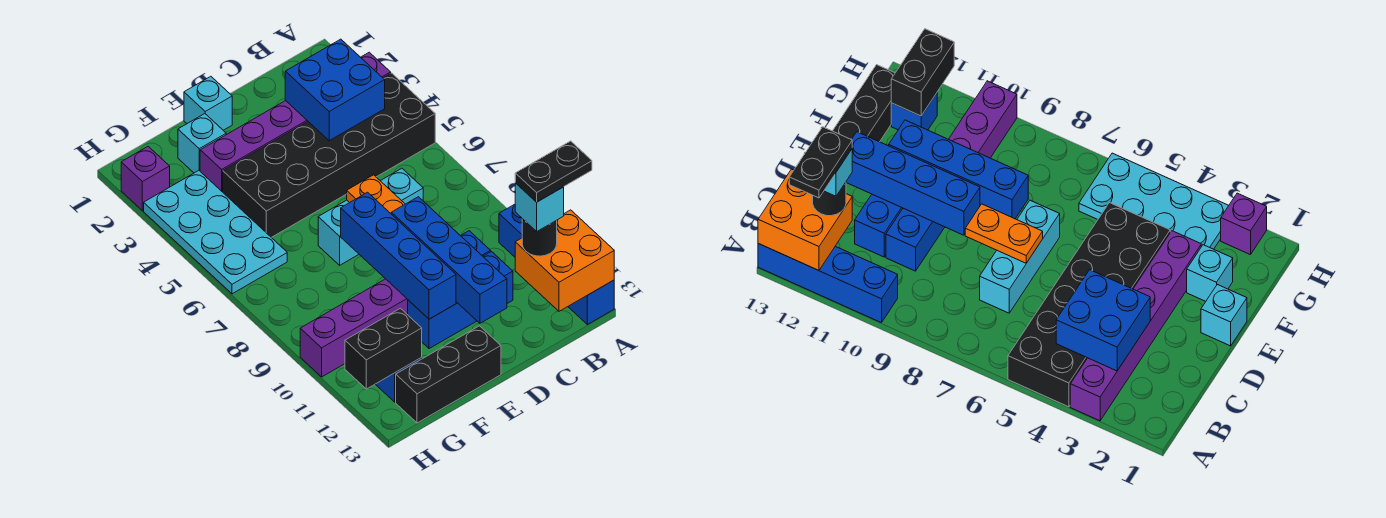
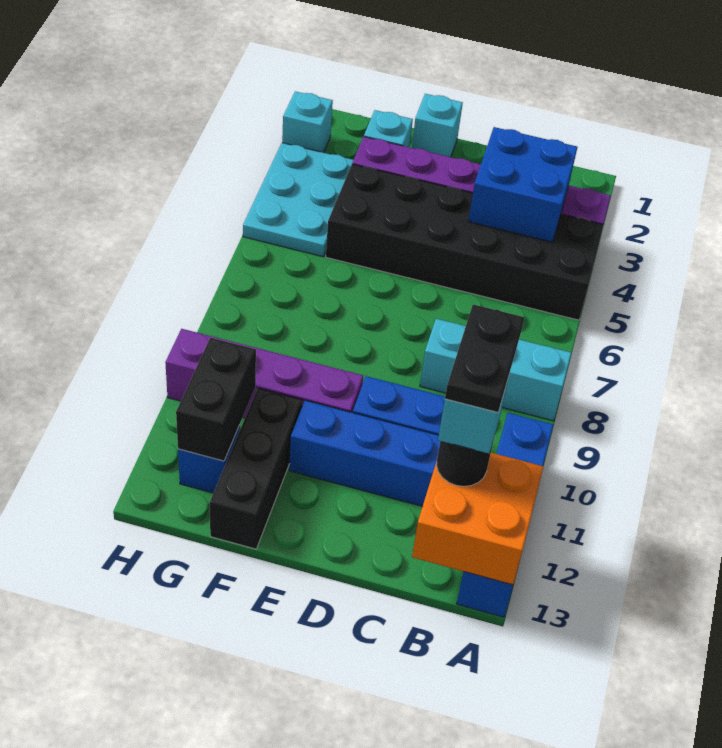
black plate A12:B12 level 5 -> black plate B11:B12 level 5
cyan brick C7:E7 level 1 -> cyan brick A8:C8 level 1
orange plate D7:D8 level 2 -> none
blue brick D9:D12 level 2 -> none
blue brick E8:E11 level 2 -> none
black brick E13:G13 level 1 -> black brick F11:F13 level 1
cyan plate G3:H6 level 1 -> cyan plate G3:H5 level 1
black brick G12:H12 level 2 -> black brick G11:G12 level 2
purple brick H2 level 1 -> cyan brick H2 level 1

